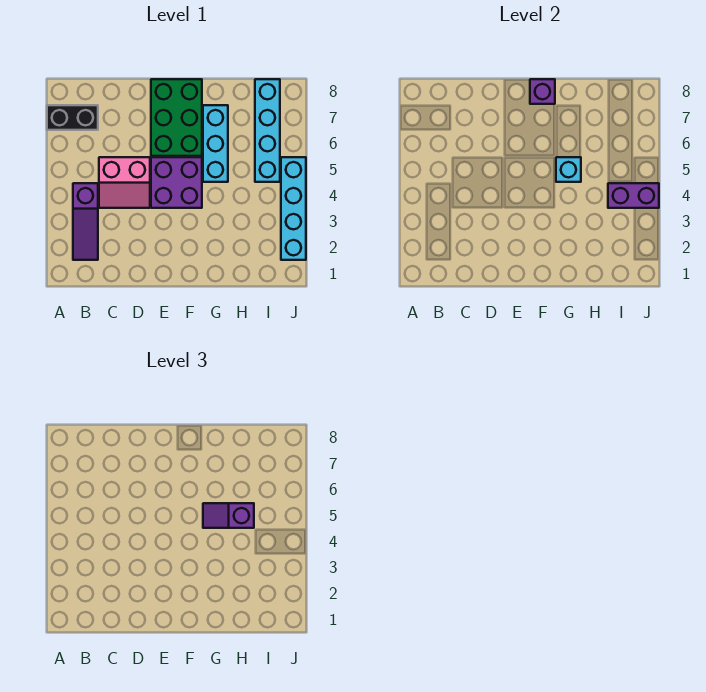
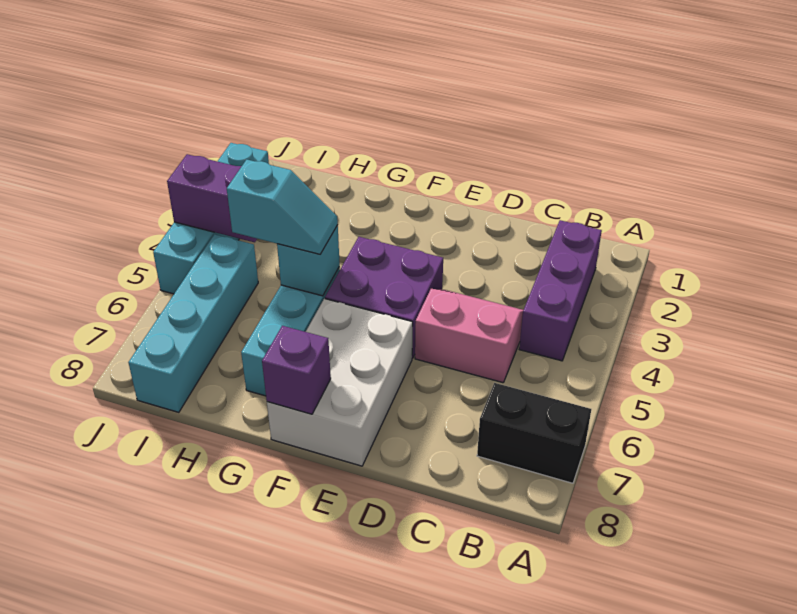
purple slope B2:B4 level 1 top 4 -> purple brick B2:B4 level 1
green brick E6:F8 level 1 -> white brick E6:F8 level 1
purple slope G5:H5 level 3 top H -> cyan slope G5:H5 level 3 top H

